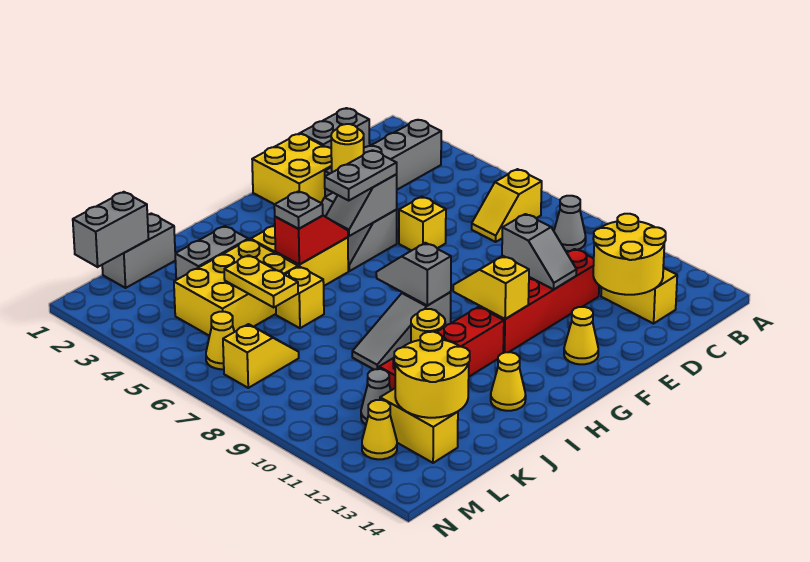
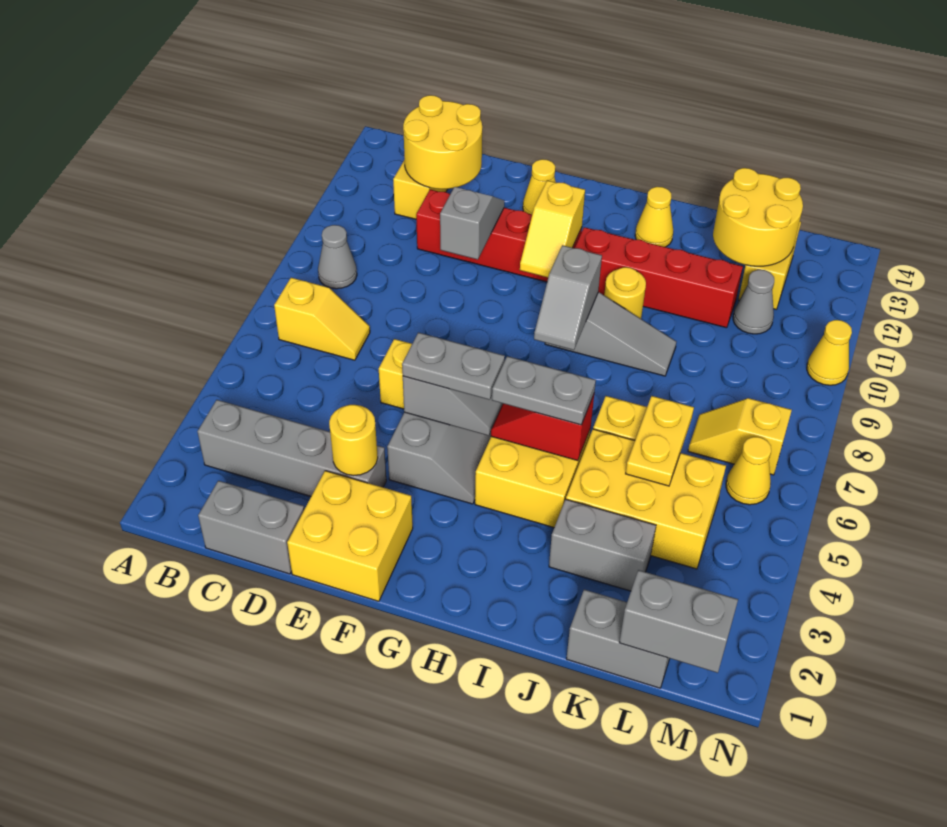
grey plate I5 level 3 -> grey plate H5:I5 level 3
yellow cone M12 level 1 -> yellow cone N10 level 1

